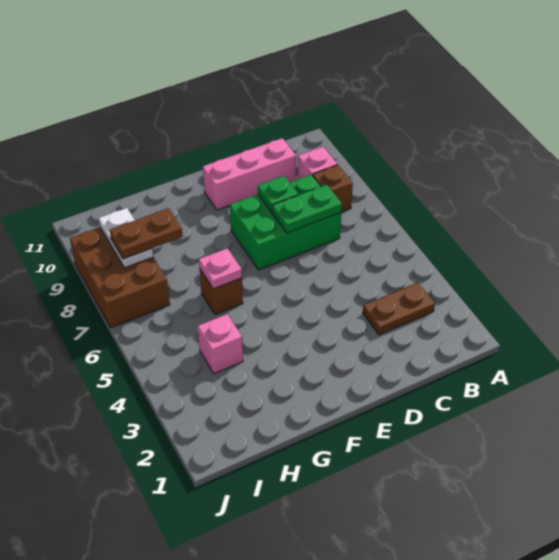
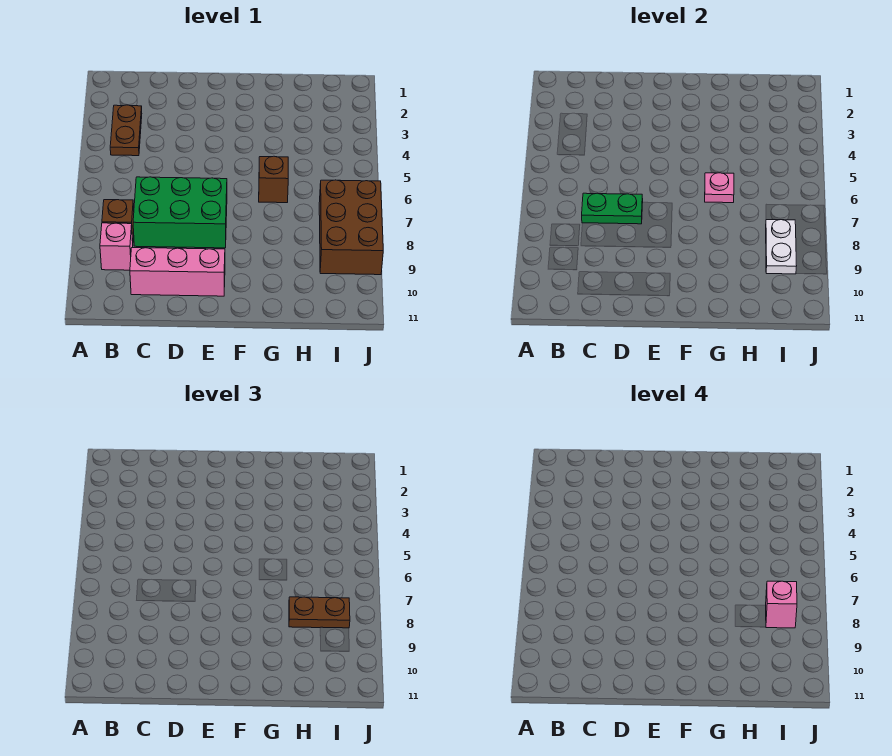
brown plate B3:C3 level 1 -> brown plate B3:B4 level 1
green plate D8 level 2 -> none
pink brick H4 level 1 -> pink brick I8 level 4

